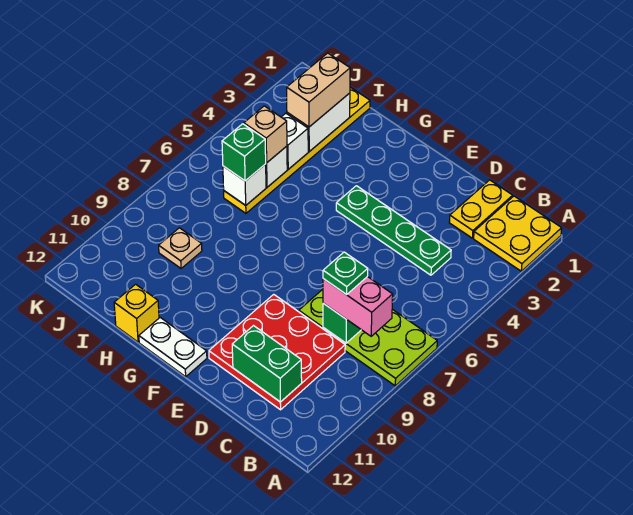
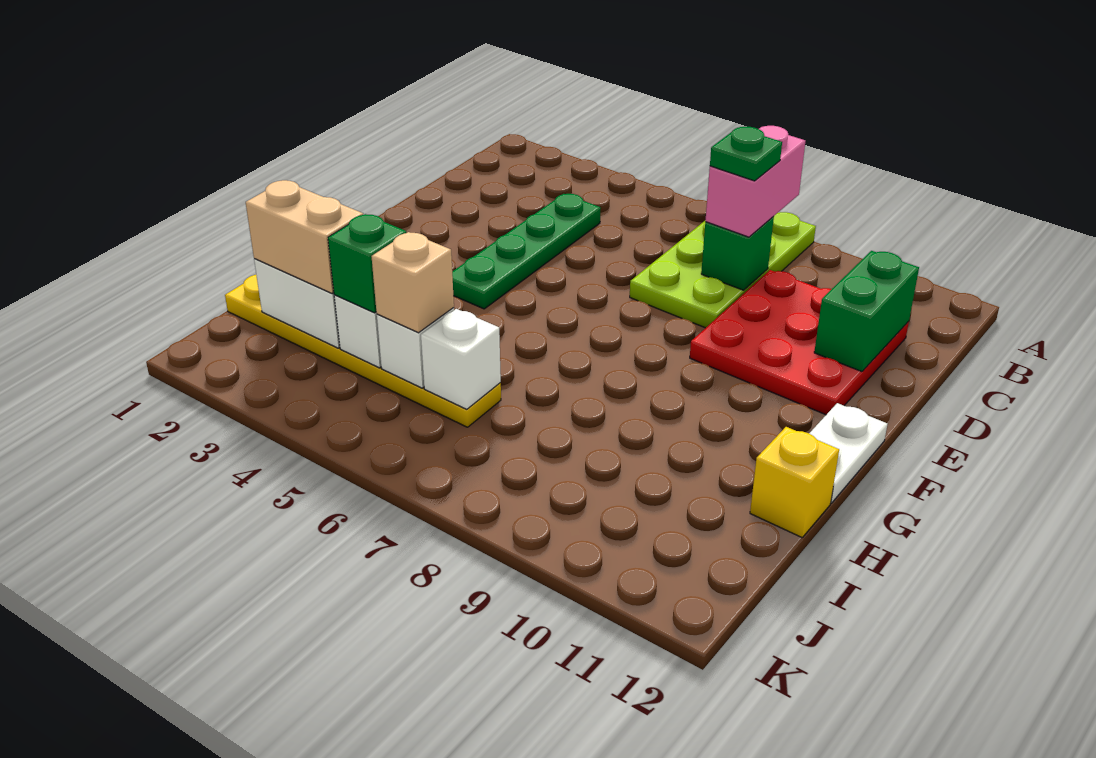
yellow plate A1:B2 level 1 -> none
yellow plate C1:C2 level 1 -> none
green brick I6 level 3 -> green brick I4 level 3
tan plate I9 level 1 -> none

